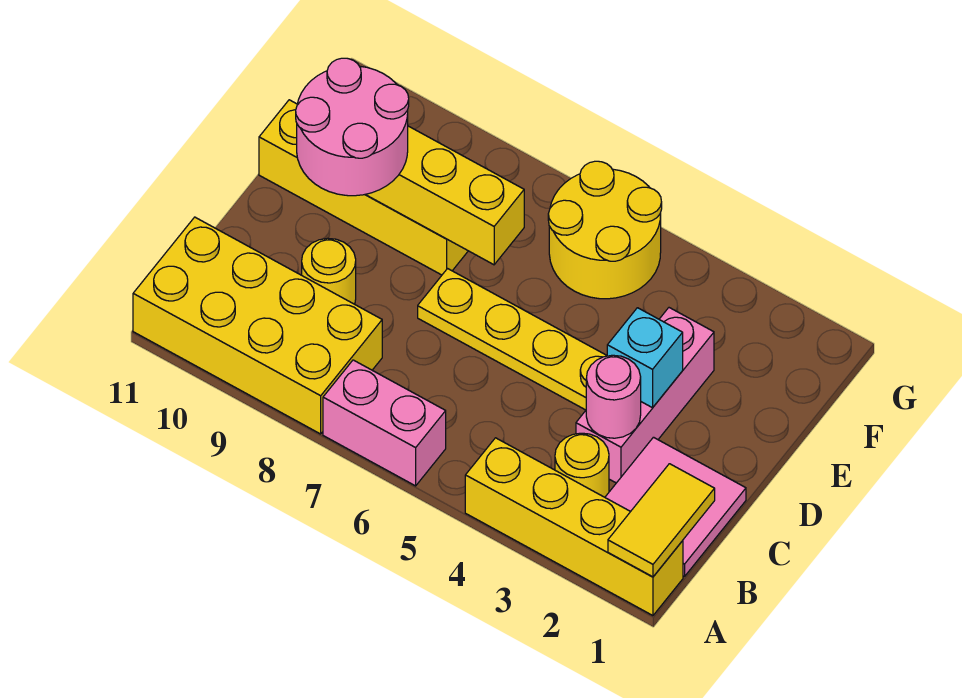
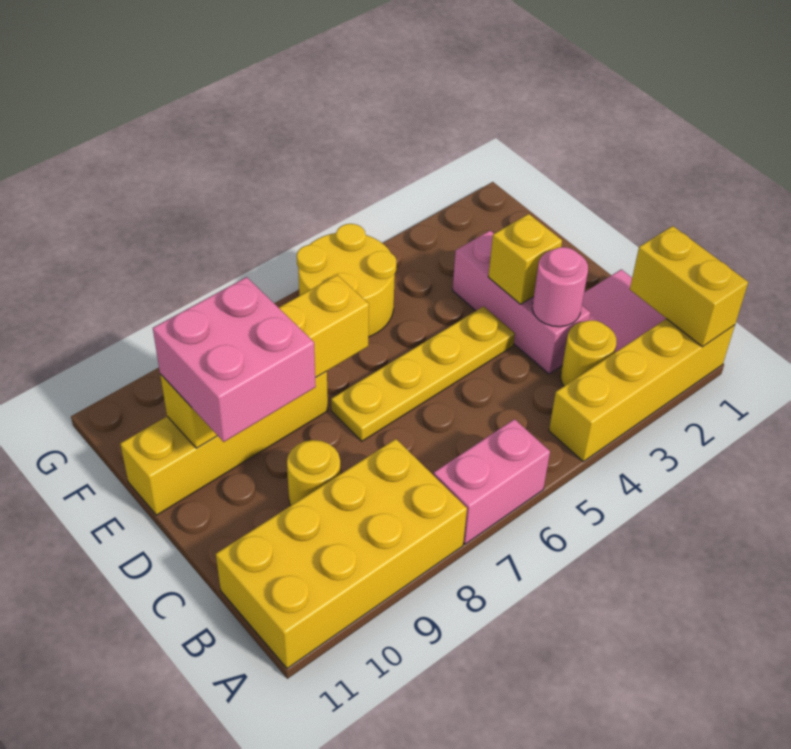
yellow tile A1:B1 level 2 -> yellow brick A1:B1 level 2
cyan brick D3 level 2 -> yellow brick D3 level 2
pink round brick D9:E10 level 3 -> pink brick D9:E10 level 3

